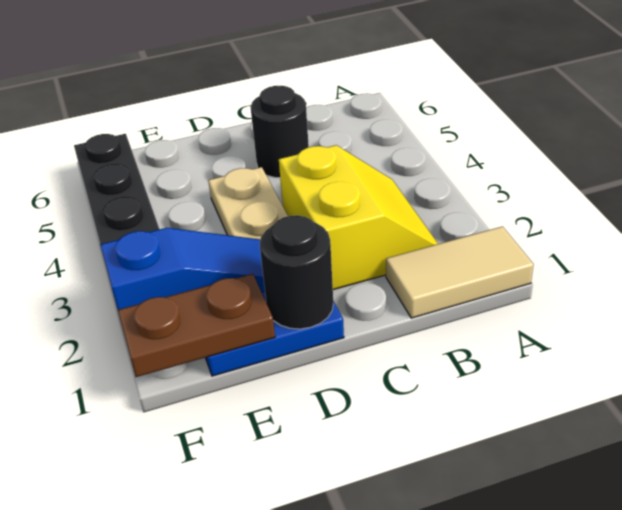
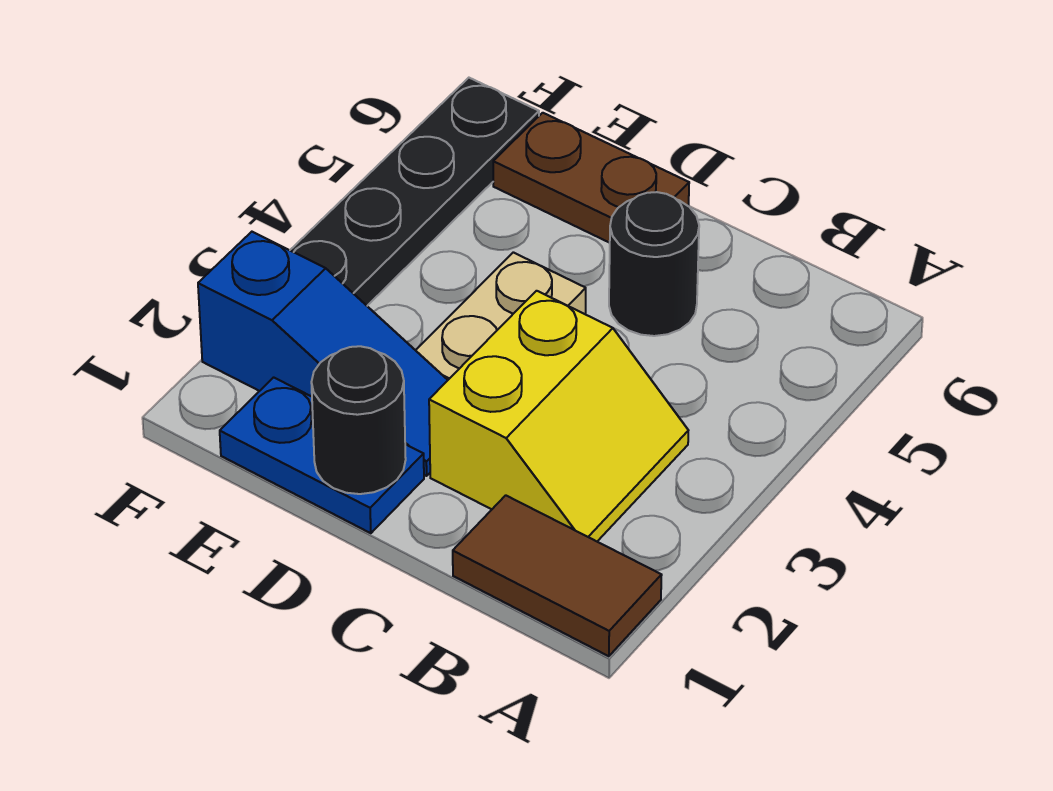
tan tile A1:B1 level 1 -> brown tile A1:B1 level 1
brown plate E1:F1 level 2 -> brown plate D6:E6 level 1

